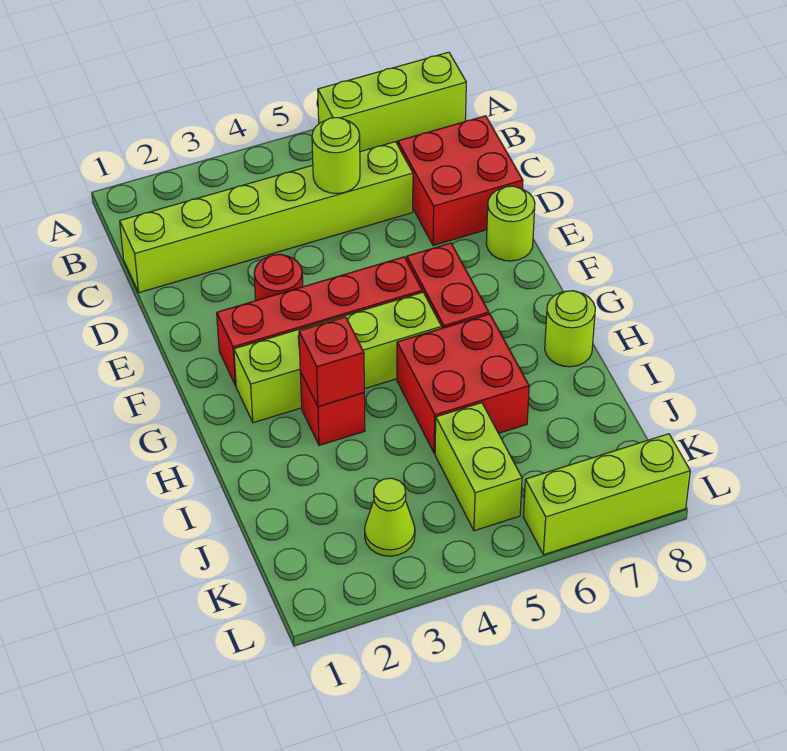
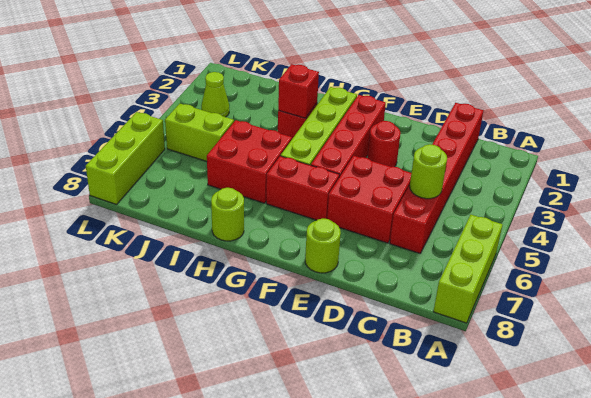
lime brick C1:C6 level 1 -> red brick C1:C6 level 1
red brick C7:D8 level 1 -> red brick D5:E6 level 1

